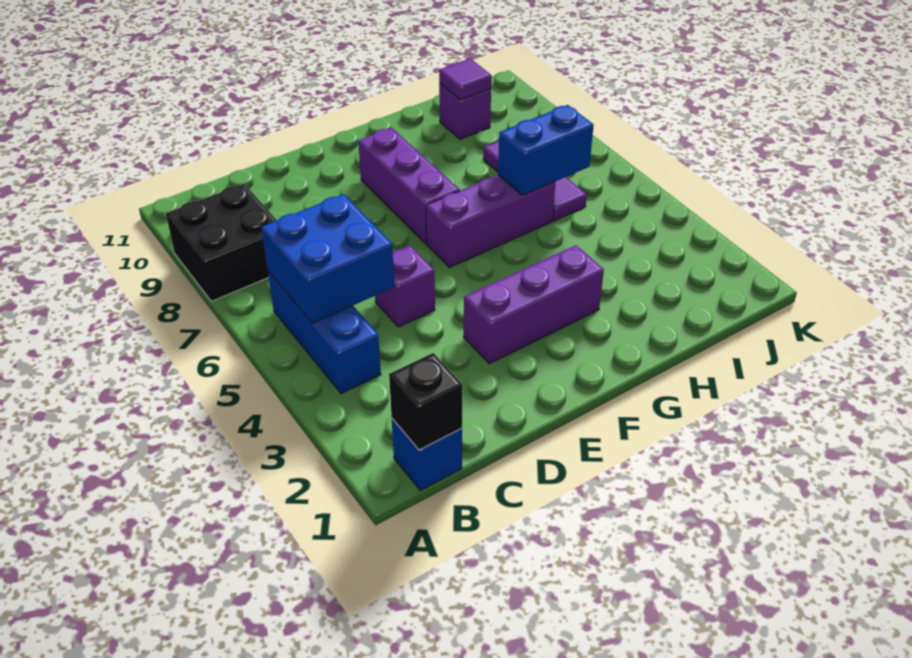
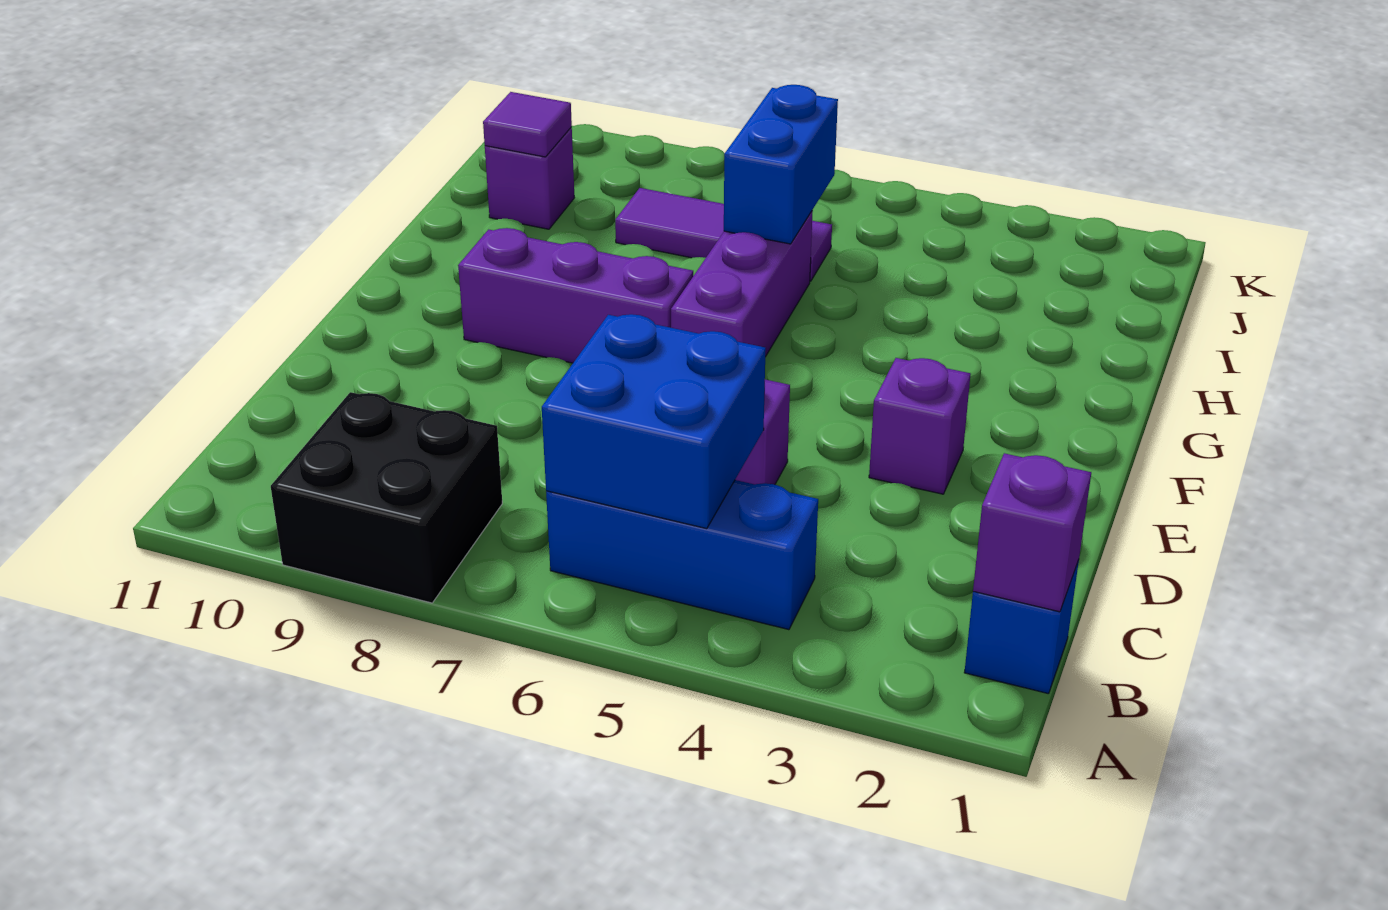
black brick B1 level 2 -> purple brick B1 level 2
purple brick E3:G3 level 1 -> purple brick E3 level 1

